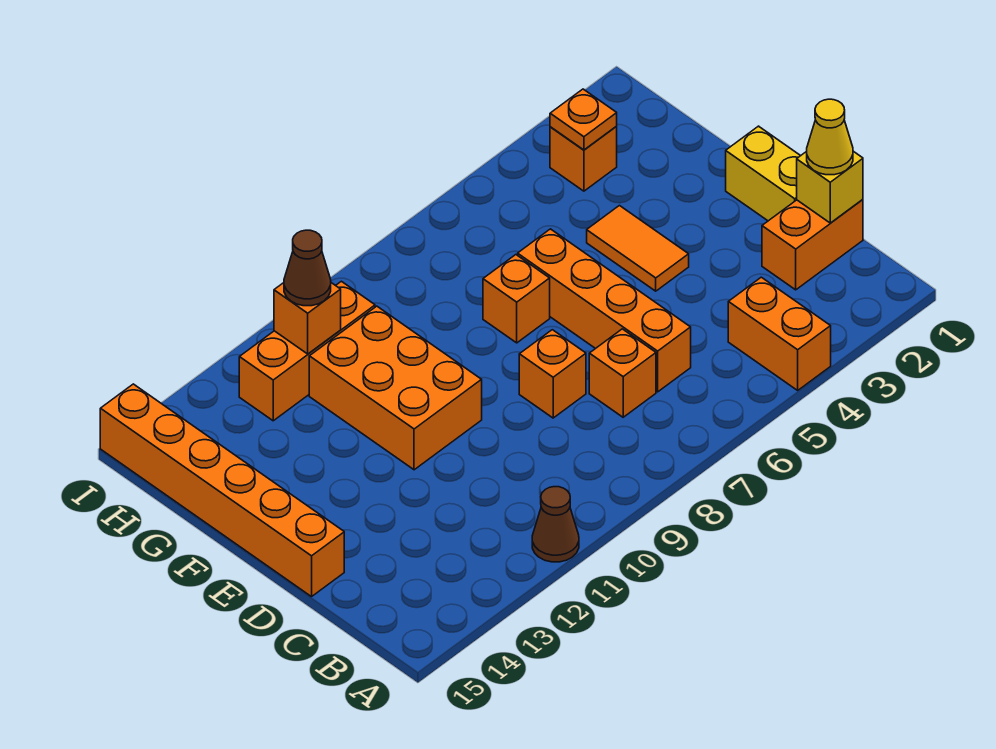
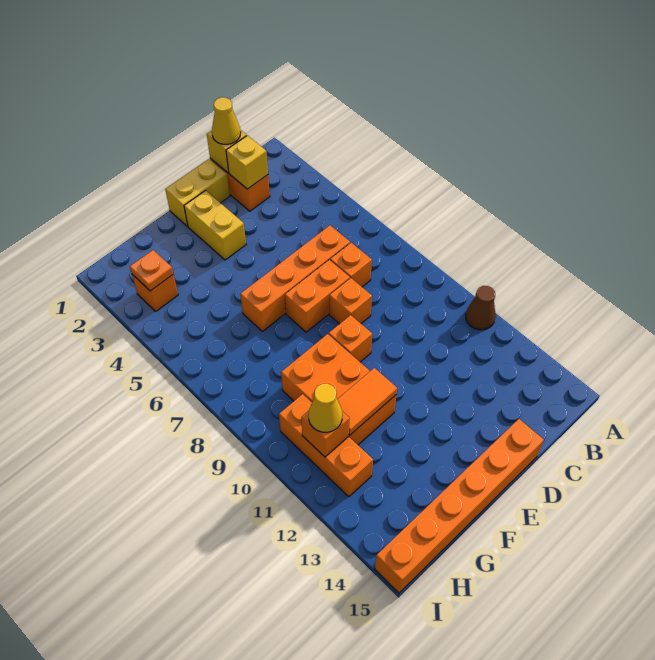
orange brick A4:B4 level 1 -> orange brick D7:E7 level 1
none -> yellow brick C2 level 2
none -> yellow brick E2:E3 level 1
orange tile E4:F4 level 1 -> orange tile F11:G11 level 2
orange brick E10:G11 level 1 -> orange brick F9:G11 level 1
orange brick F7 level 1 -> orange brick E9 level 1
brown cone H11 level 3 -> yellow cone H11 level 3

